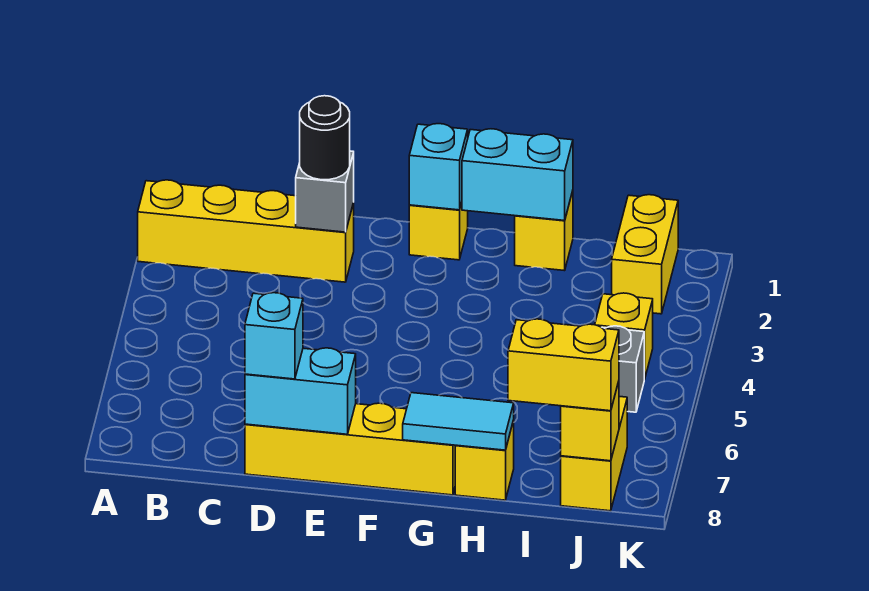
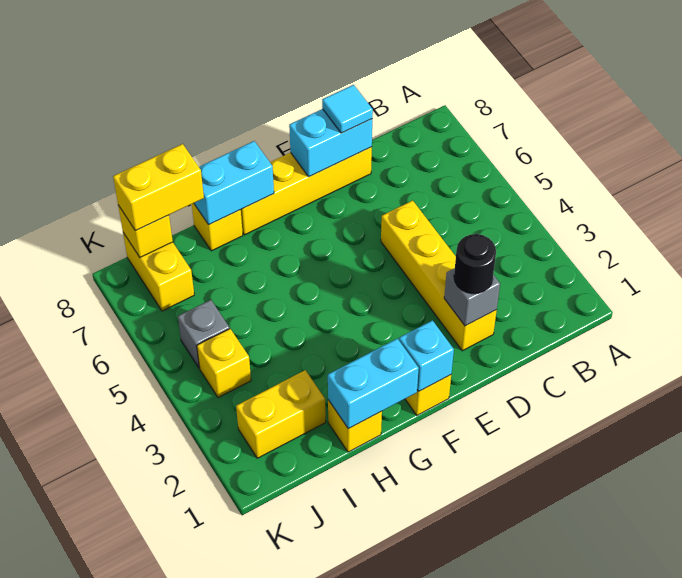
yellow brick A2:D2 level 1 -> yellow brick D2:D5 level 1
cyan brick D8 level 3 -> cyan tile D8 level 3
cyan tile G8:H8 level 2 -> cyan brick G8:H8 level 2
yellow brick J1:J2 level 1 -> yellow brick I2:J2 level 1

